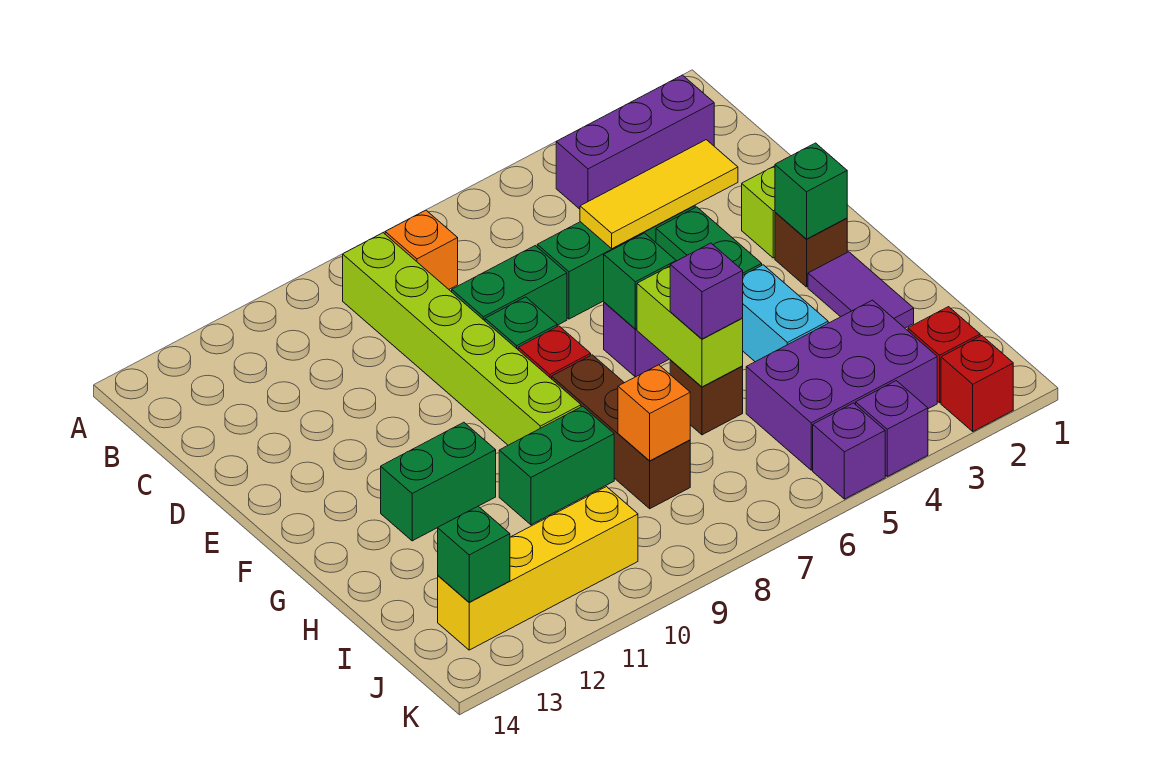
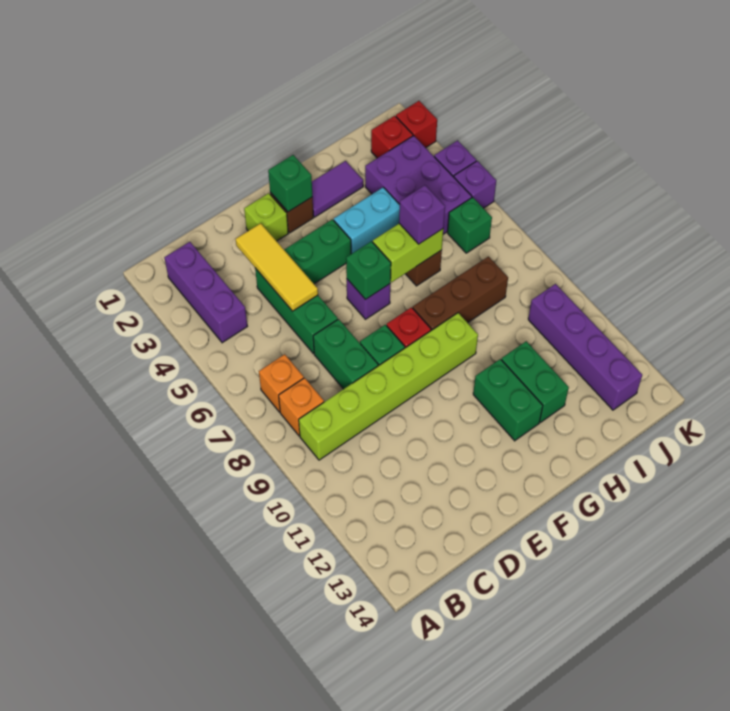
green brick H9:H10 level 1 -> green brick H11:H12 level 1
orange brick I8 level 2 -> orange brick B7 level 1
yellow brick J10:J13 level 1 -> purple brick J10:J13 level 1
green brick J13 level 2 -> green brick J6 level 1

